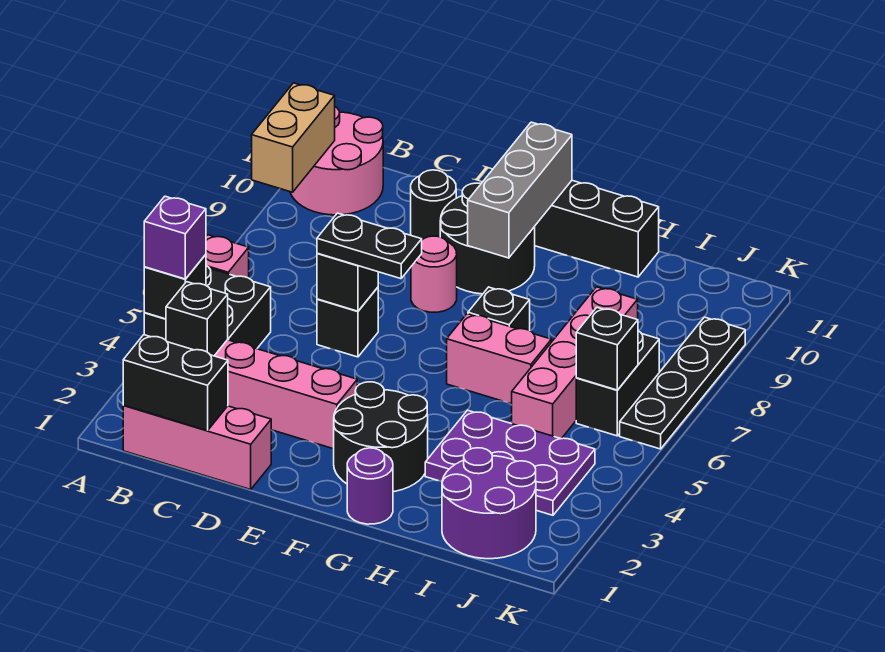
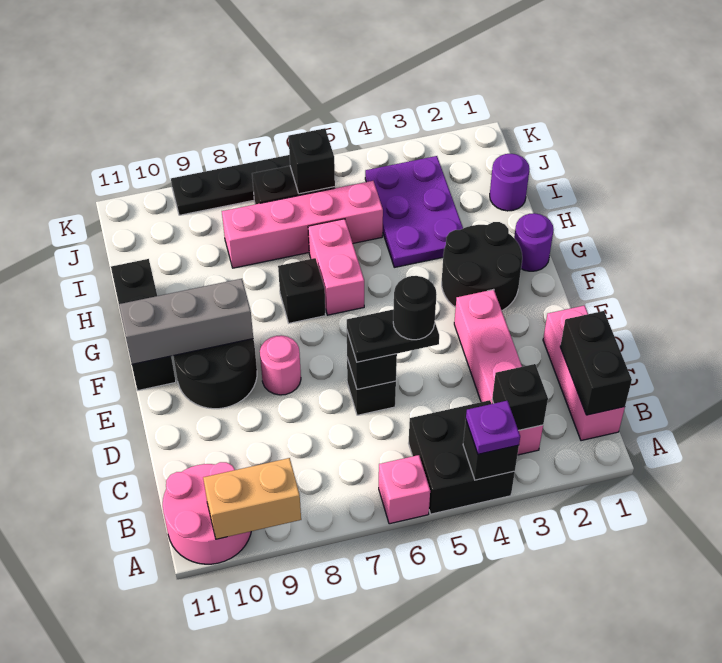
purple brick A4 level 3 -> purple plate A4 level 3
black plate D6:E6 level 3 -> black plate D5:D6 level 3
black round brick D10 level 1 -> black round brick D5 level 4
purple round brick I1:J2 level 1 -> purple round brick I1 level 1

